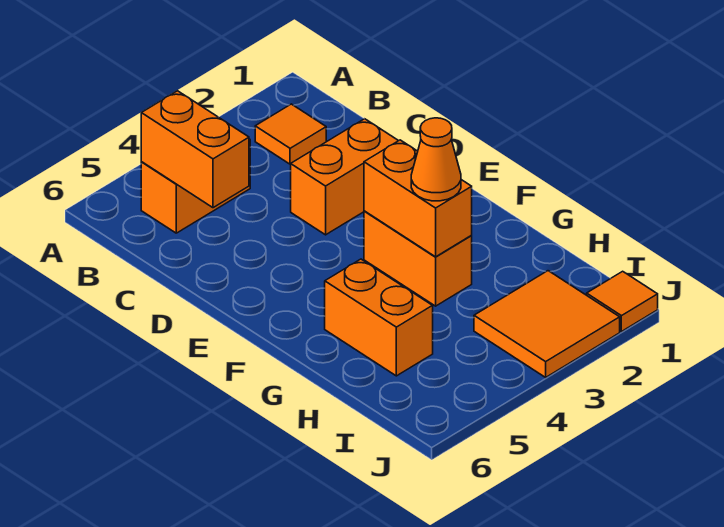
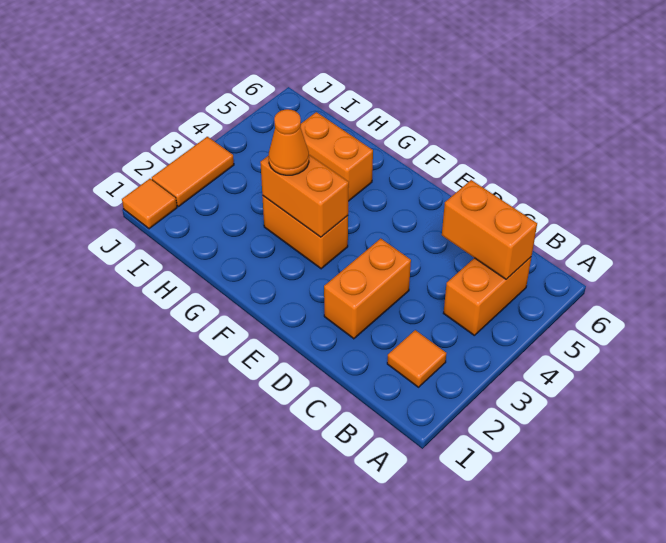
orange tile I2:J3 level 1 -> orange tile J2:J3 level 1

